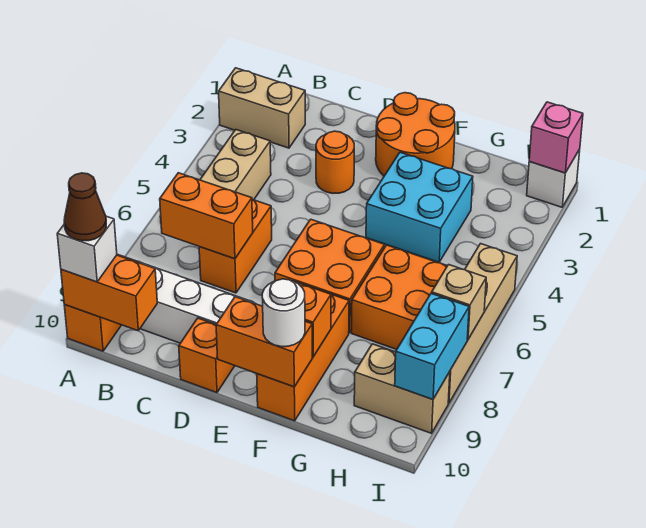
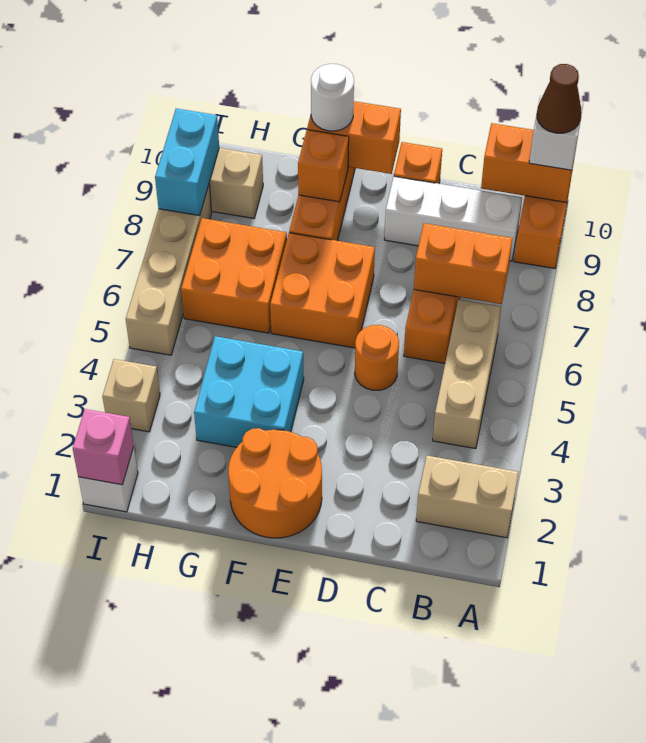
orange round brick D3 level 1 -> orange round brick D5 level 1
tan brick I7 level 2 -> tan brick I3 level 1

